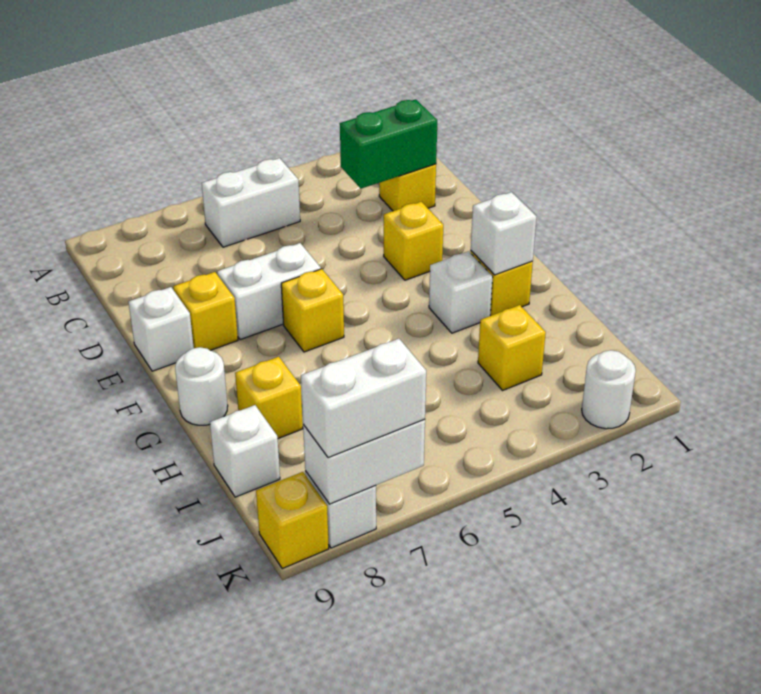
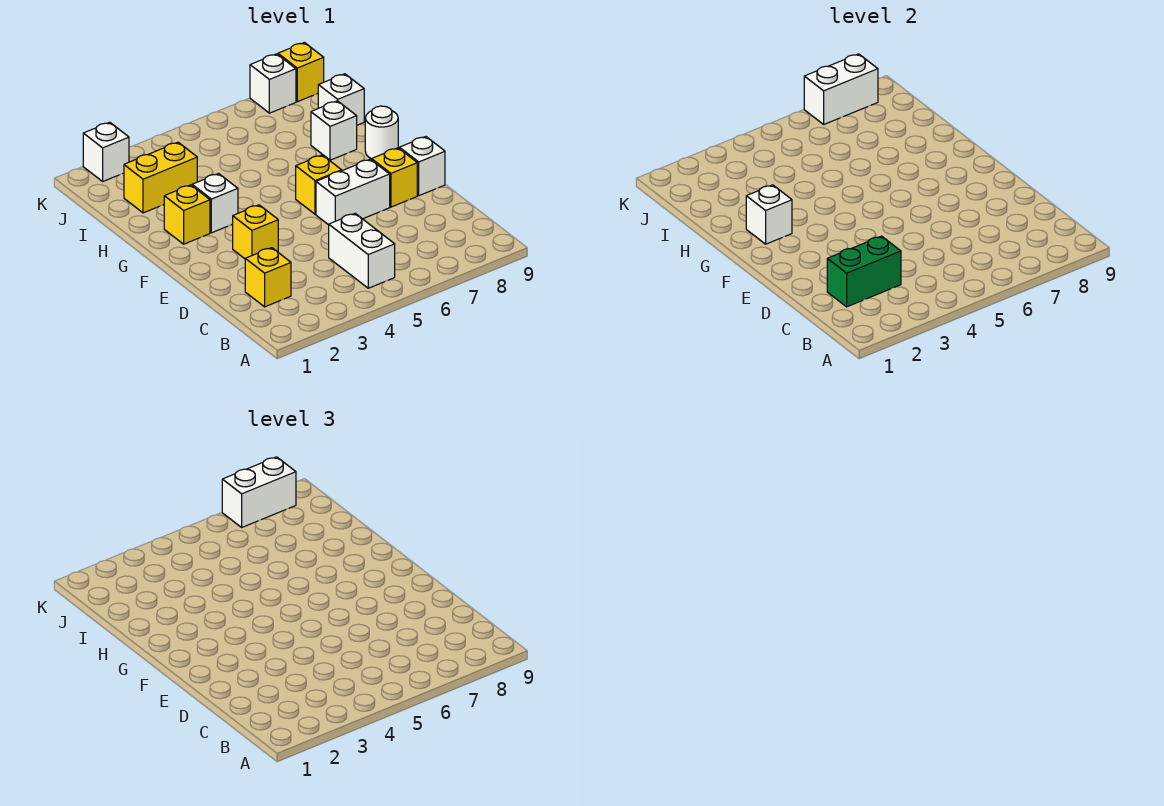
white brick B5:B6 level 1 -> white brick B5:C5 level 1
yellow brick H8 level 1 -> white brick H8 level 1
yellow brick I3 level 1 -> yellow brick I2:I3 level 1
white round brick K2 level 1 -> white brick K2 level 1

